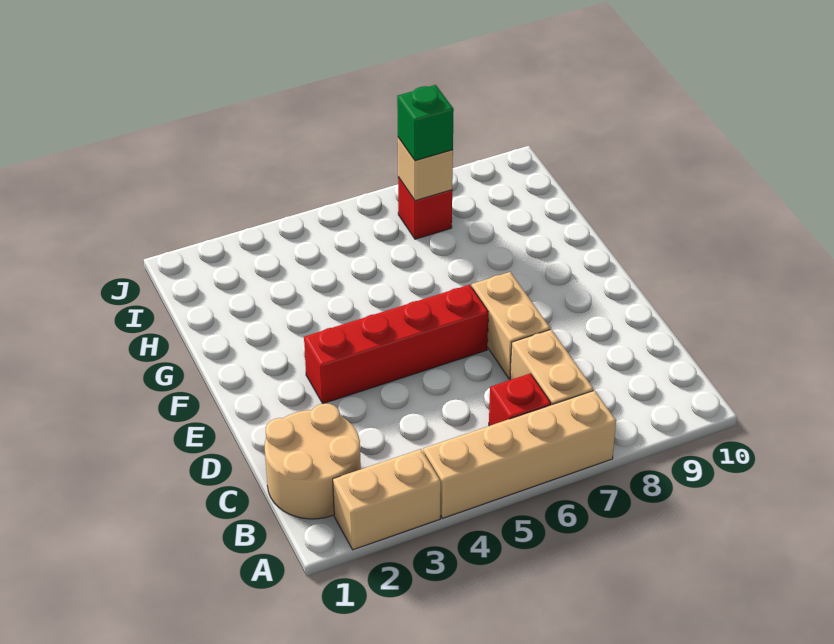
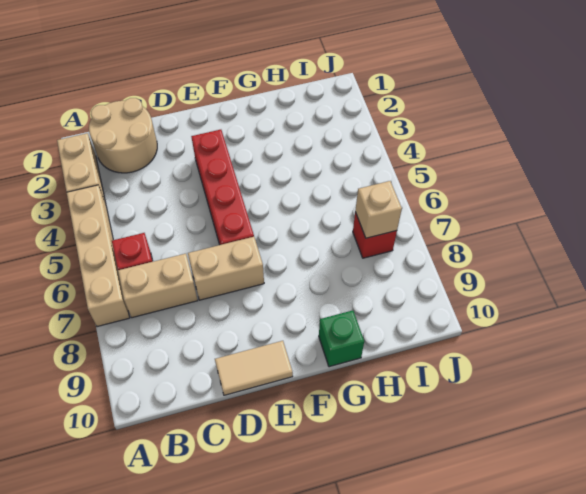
none -> tan tile D10:E10 level 1
green brick I7 level 3 -> green brick G10 level 1

